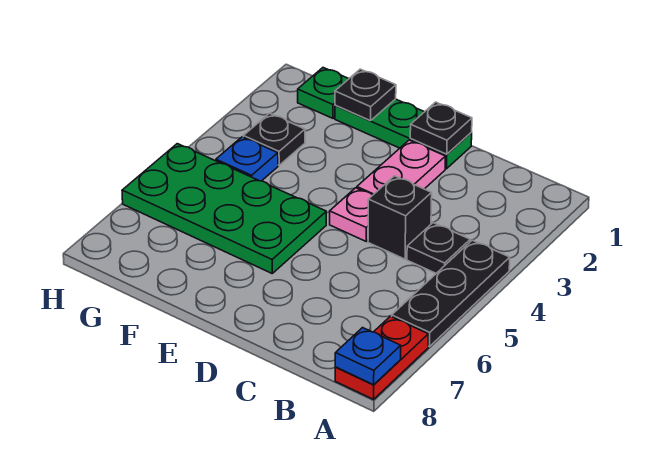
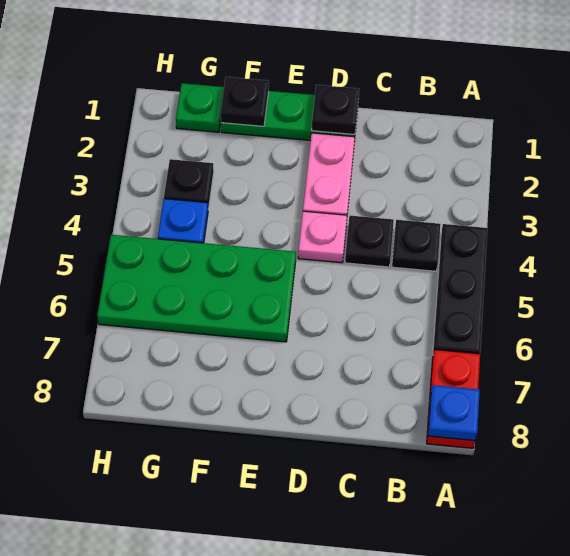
black brick C4 level 1 -> black plate C4 level 1

